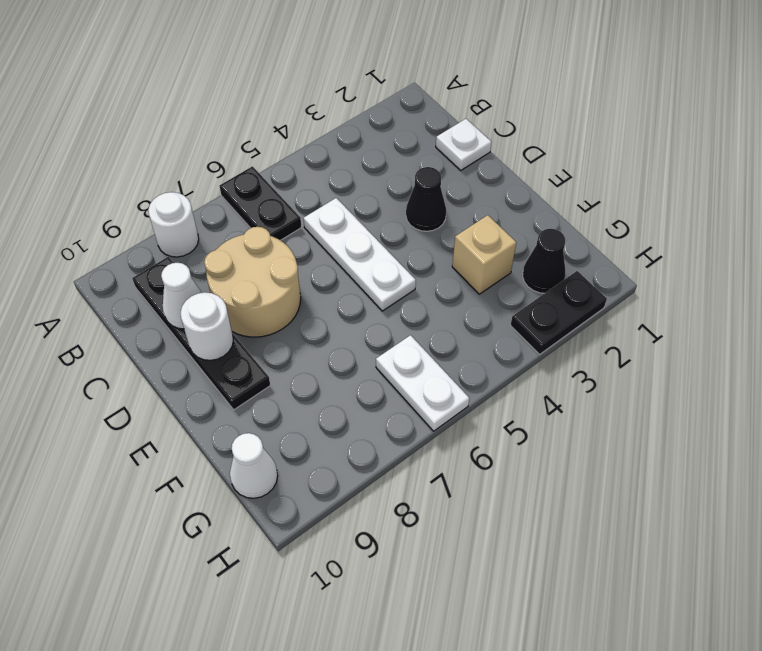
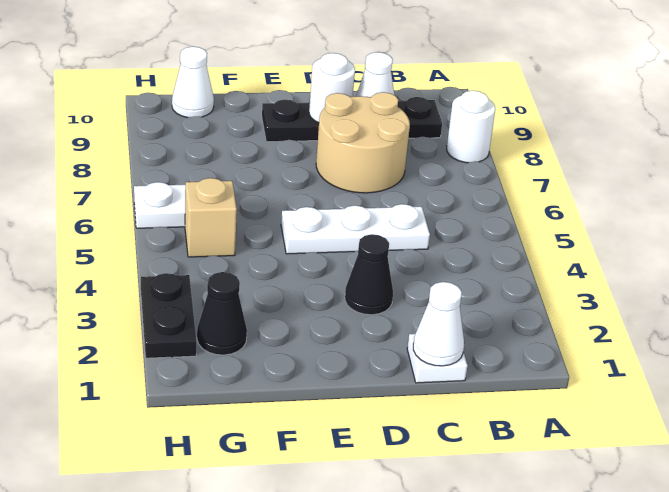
black plate A6:B6 level 1 -> none
none -> white cone C1 level 2
tan brick F3 level 1 -> tan brick G5 level 1

